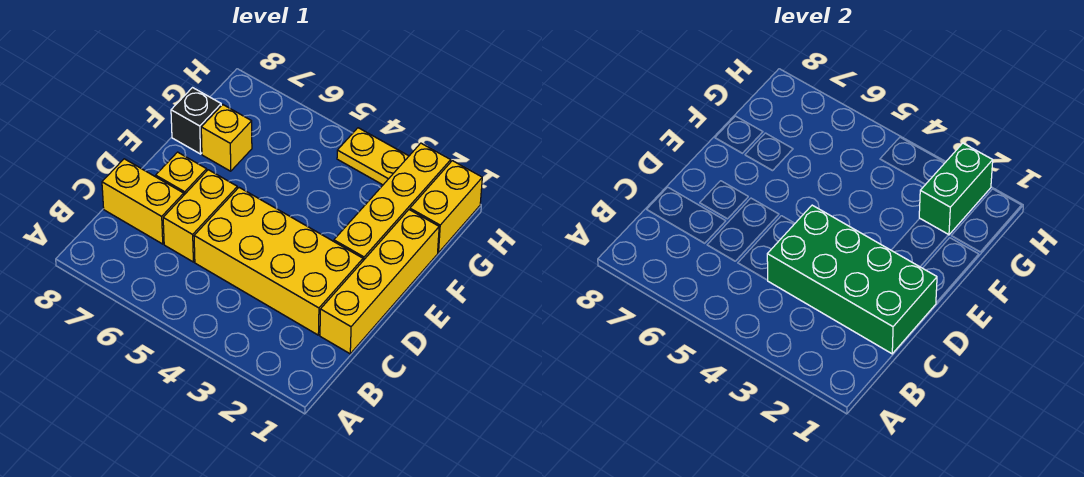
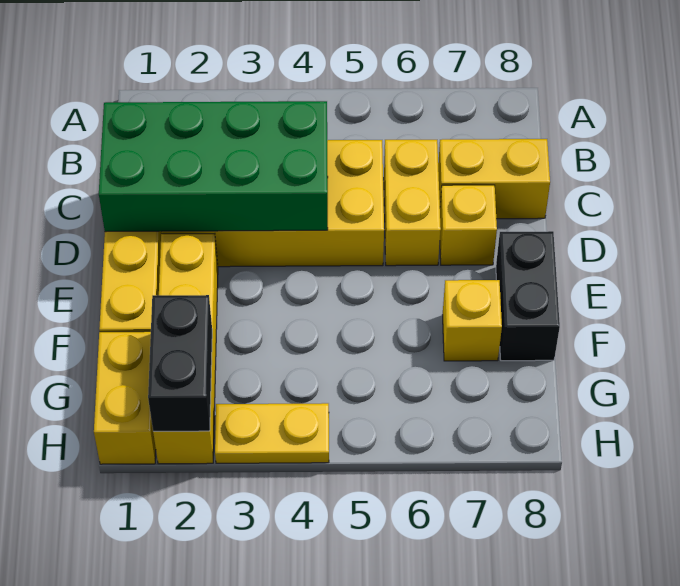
black brick F8 level 1 -> black brick E8:F8 level 1
green brick G2:H2 level 2 -> black brick G2:H2 level 2

